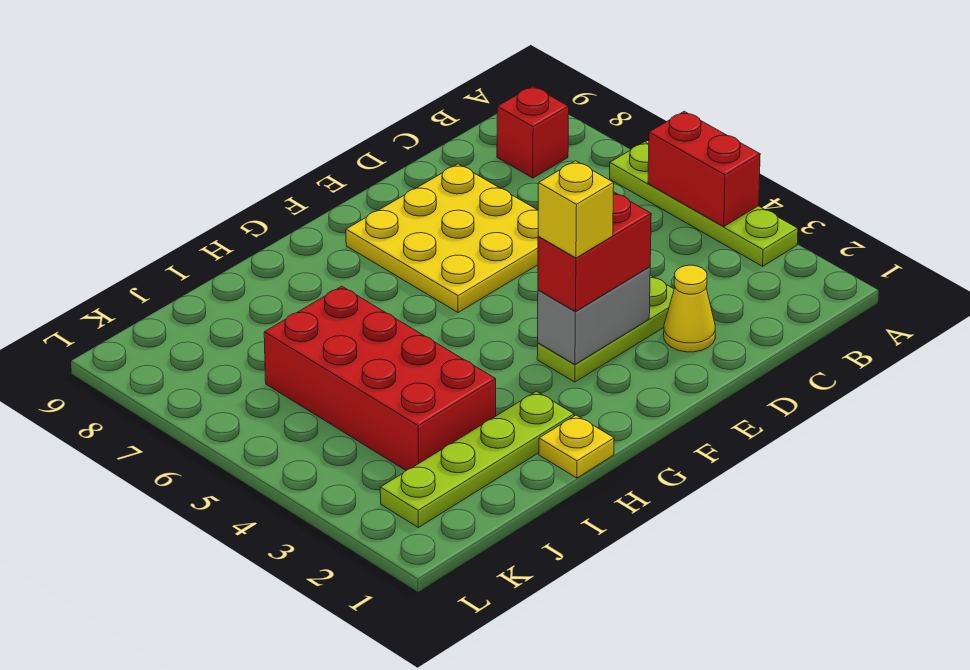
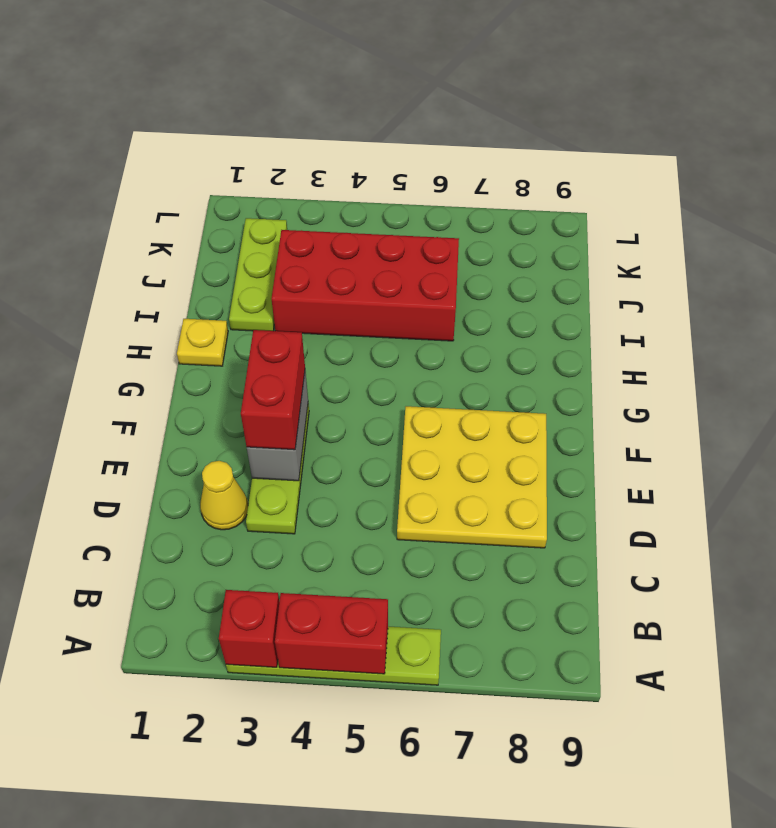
red brick B8 level 1 -> red brick A3 level 2
yellow brick F3 level 4 -> none
lime plate H2:K2 level 1 -> lime plate I2:K2 level 1

